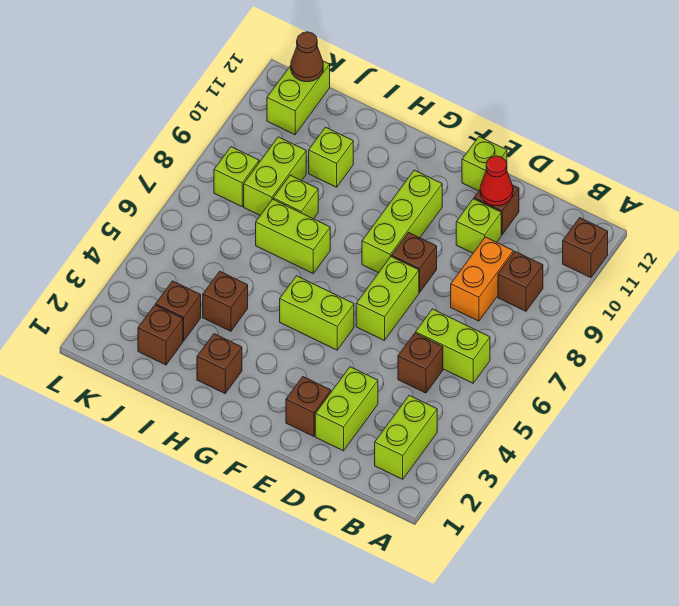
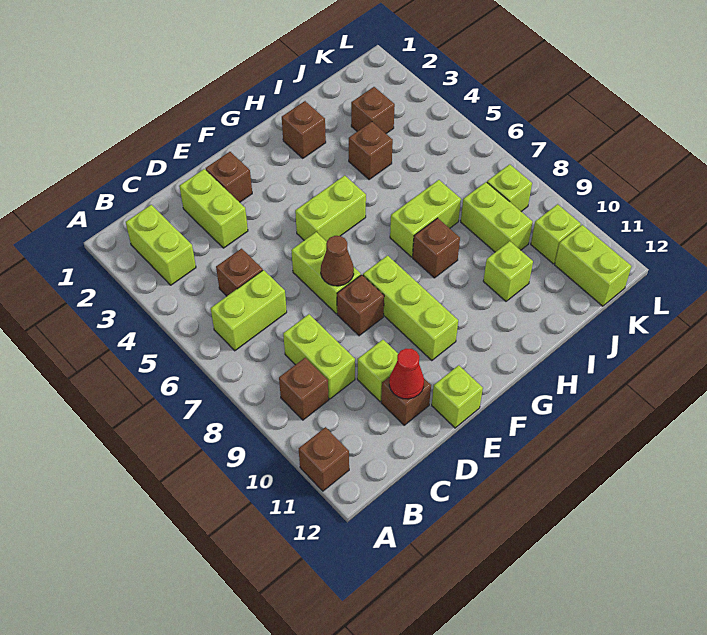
orange brick C8:C9 level 1 -> lime brick C8:C9 level 1
lime brick I8 level 1 -> lime brick K10 level 1
brown brick J2 level 1 -> brown brick H8 level 1
brown cone K12 level 2 -> brown cone E7 level 2

